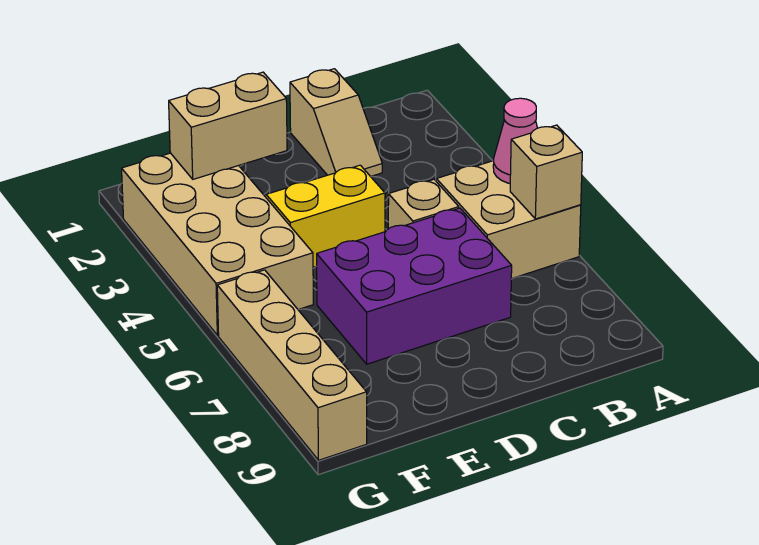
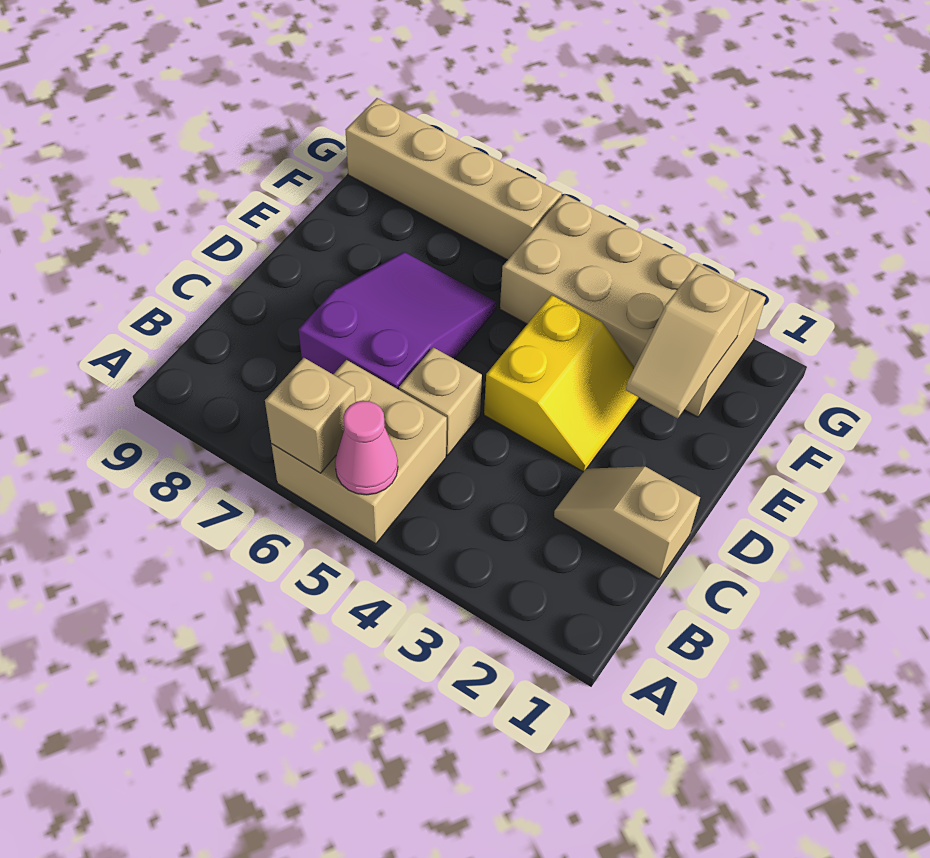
purple brick C6:E7 level 1 -> purple slope C6:E7 level 1 top C
tan brick E2:F2 level 2 -> tan slope E2:F2 level 2 top F

